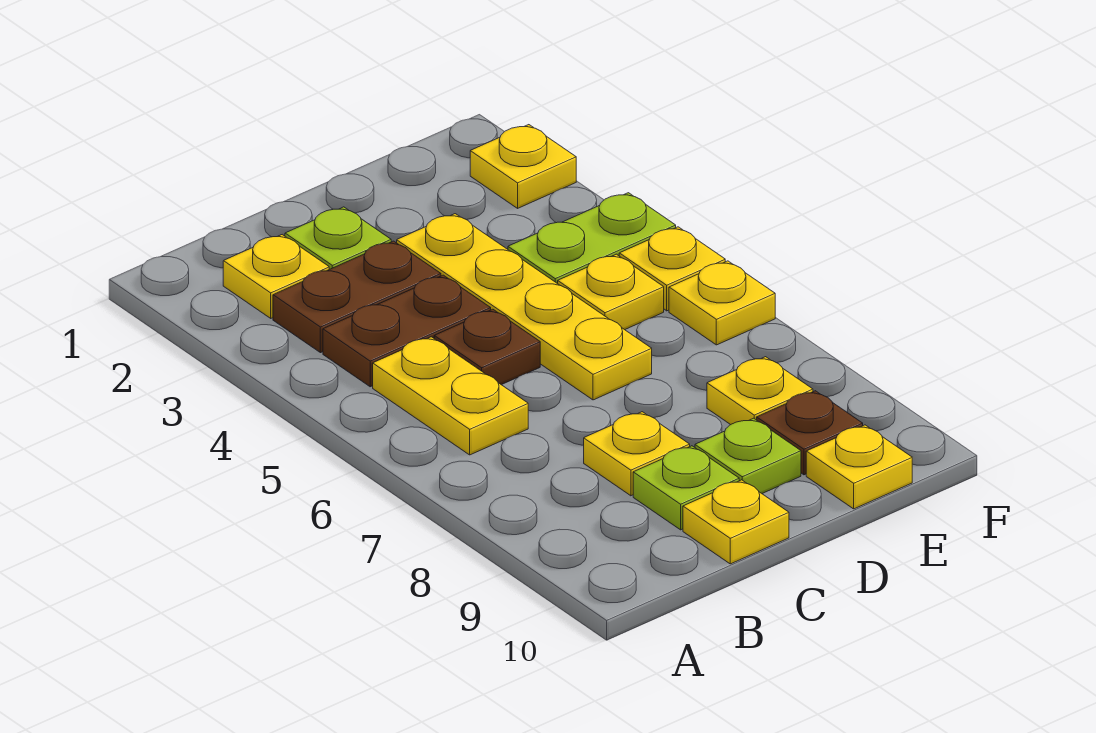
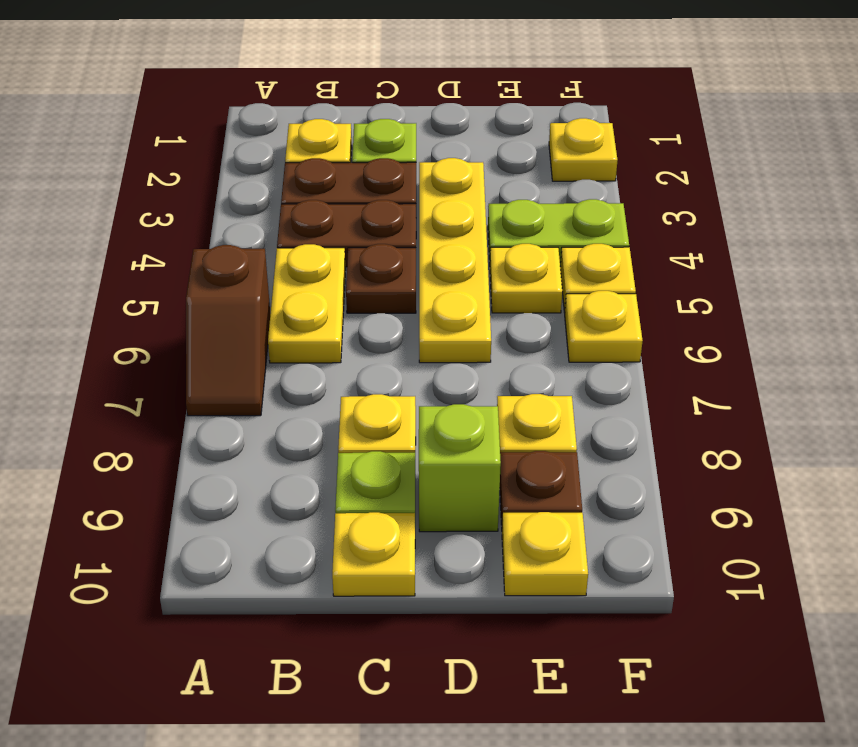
none -> brown slope A6:A7 level 1 top 6
lime plate D9 level 1 -> lime brick D9 level 1

